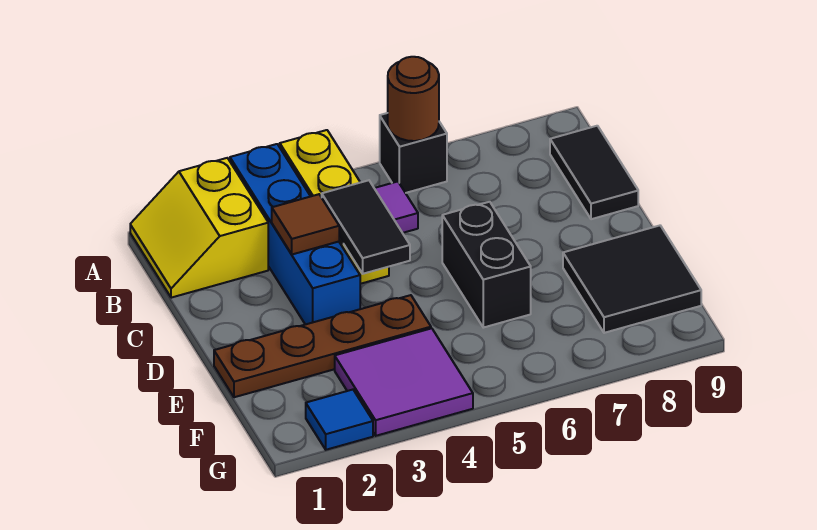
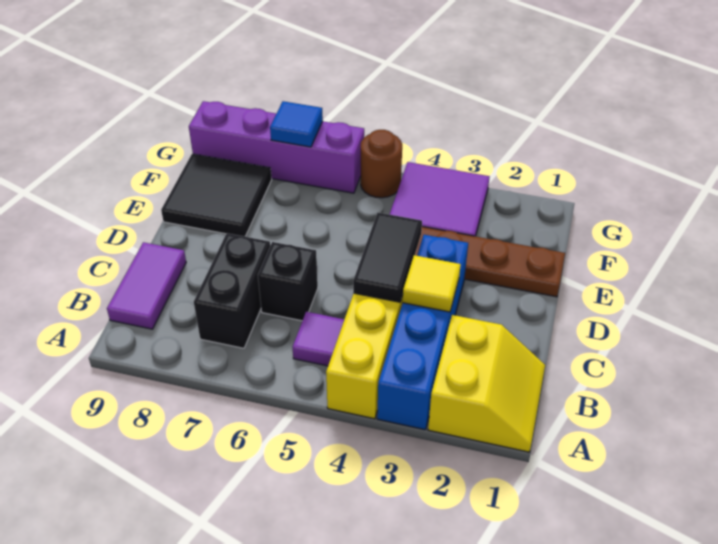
black brick A6 level 1 -> black brick C6 level 1
brown round brick A6 level 2 -> brown round brick G5 level 1
black tile B9:C9 level 1 -> purple tile B9:C9 level 1
brown tile C3 level 2 -> yellow tile C3 level 2
black brick D6:E6 level 1 -> black brick B7:C7 level 1
blue tile G2 level 1 -> blue tile G7 level 2
none -> purple brick G6:G9 level 1

